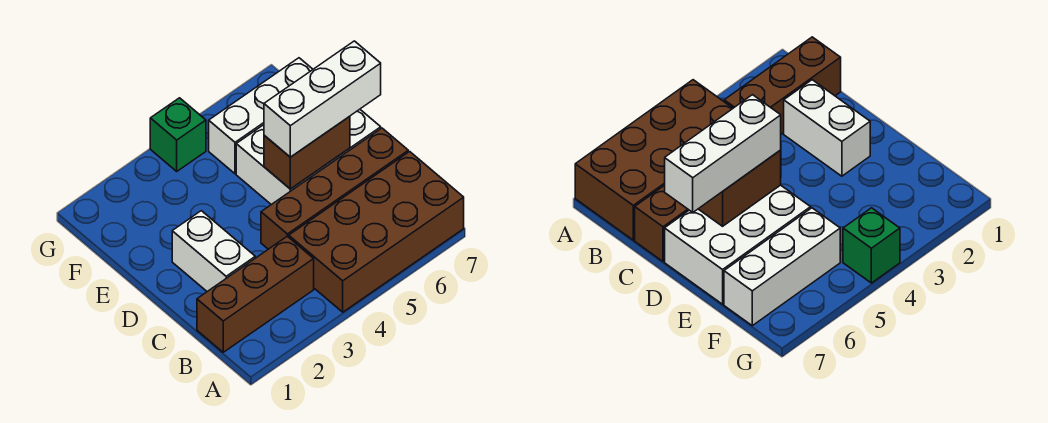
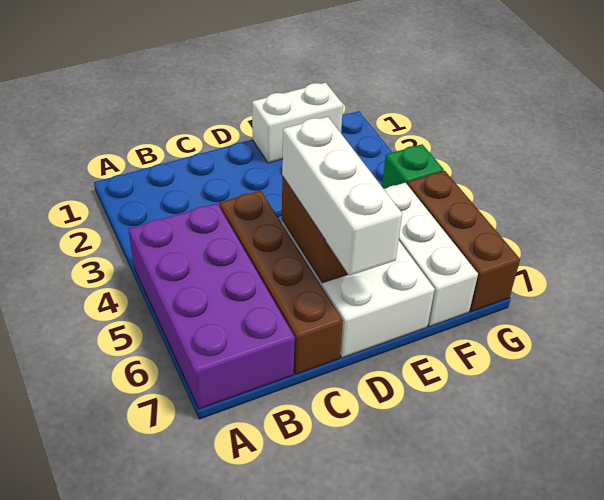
brown brick A4:B7 level 1 -> purple brick A4:B7 level 1
brown brick B1:B3 level 1 -> brown brick G5:G7 level 1
white brick C2:D2 level 1 -> white brick E1:F1 level 1

